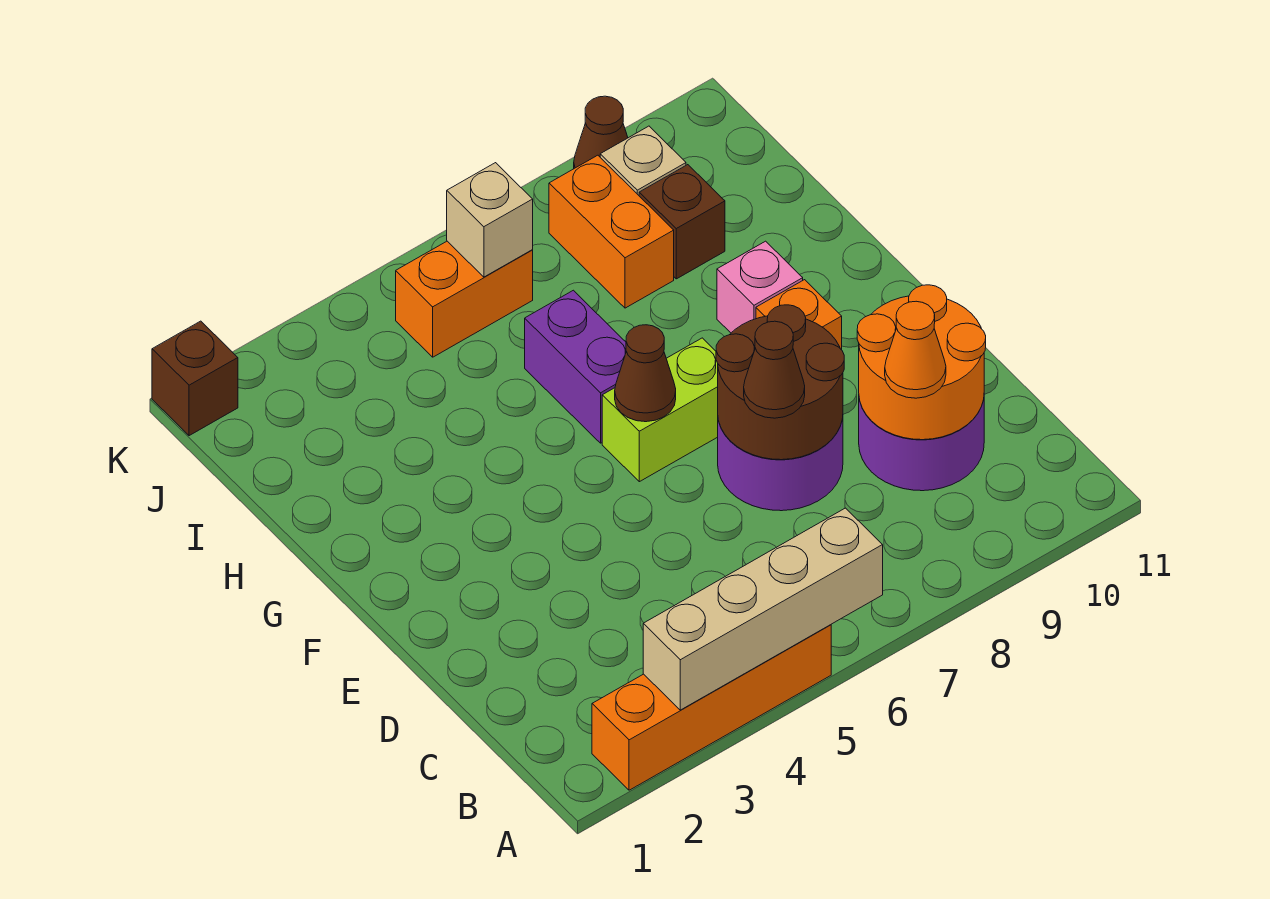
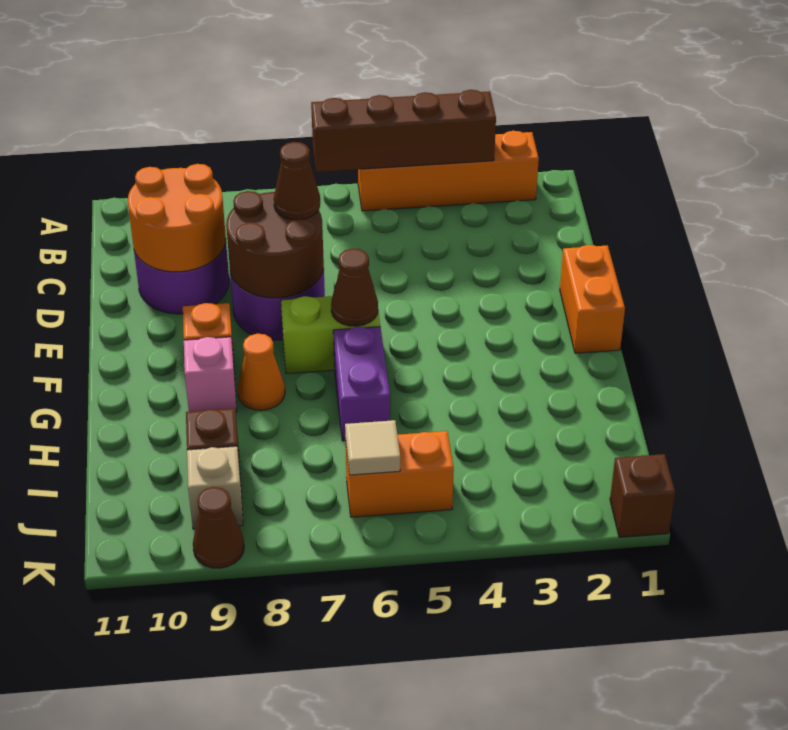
tan brick A3:A6 level 2 -> brown brick A3:A6 level 2
orange cone C9 level 3 -> orange cone G8 level 1
orange brick I8:J8 level 1 -> orange brick E1:F1 level 1
tan brick J6 level 2 -> tan tile J6 level 2

